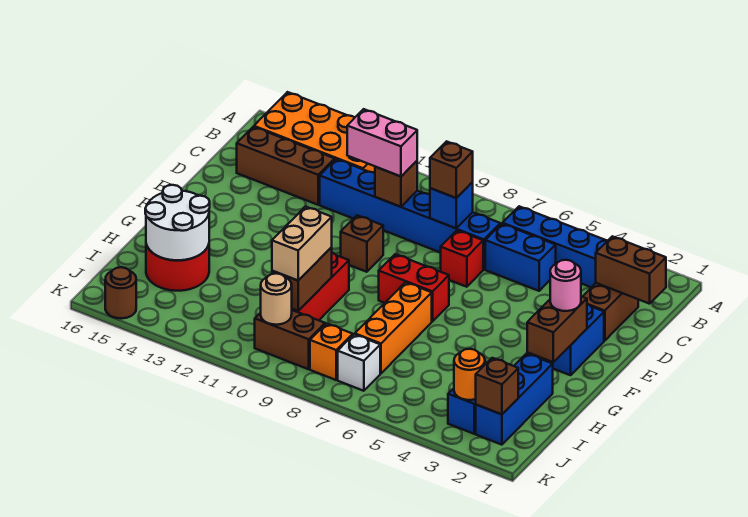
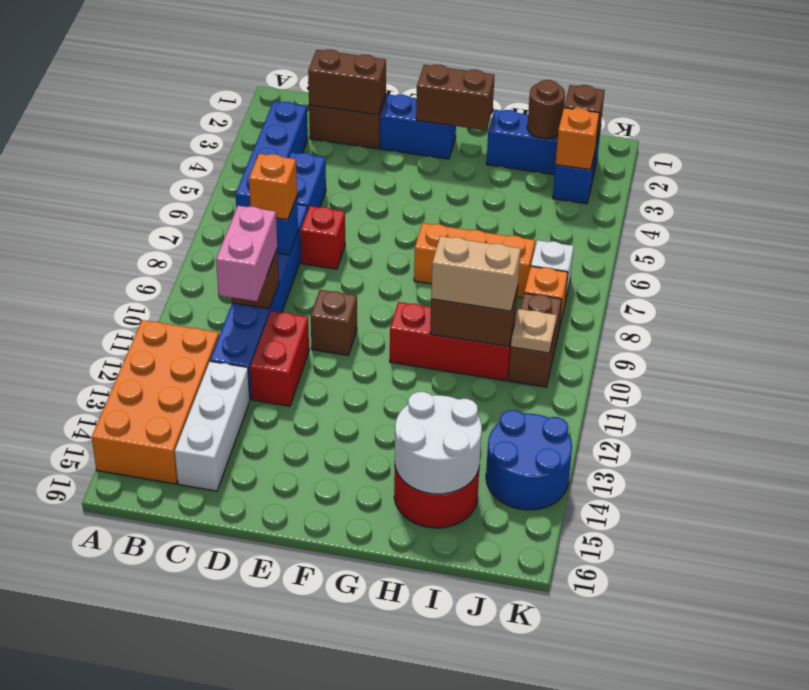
brown brick C1:C2 level 2 -> brown brick C2:D2 level 2
brown brick C8 level 3 -> orange brick C8 level 3
brown brick C13:C15 level 1 -> white brick C13:C15 level 1
pink round brick F2 level 3 -> none
red brick F7:F8 level 1 -> red brick D11:D12 level 1
orange round brick J3 level 2 -> orange brick J3 level 2
tan round brick J10 level 2 -> tan plate J10 level 2
none -> blue round brick J13:K14 level 1
brown round brick K15 level 1 -> brown round brick I2 level 2

